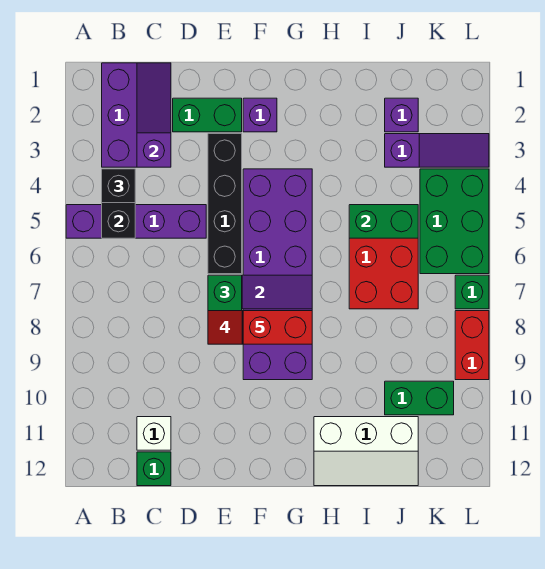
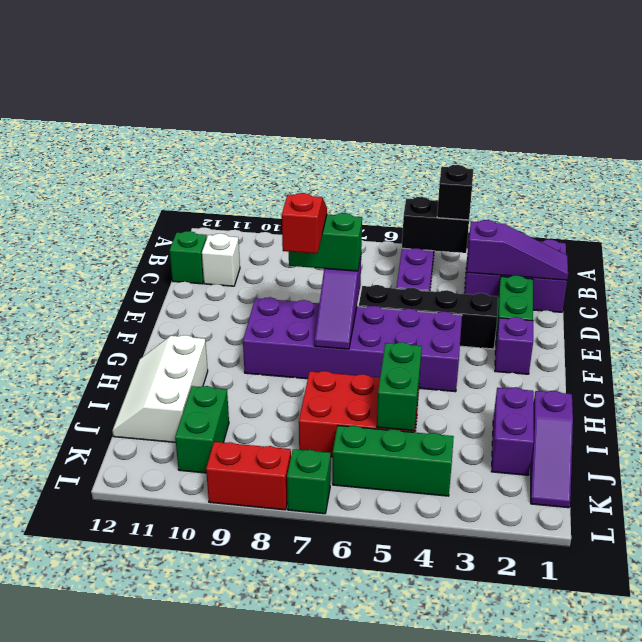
red brick F8:G8 level 5 -> none
purple brick J2 level 1 -> purple brick I2:J2 level 1
purple slope J3:L3 level 1 top J -> purple slope I1:K1 level 1 top I
green brick K4:L6 level 1 -> green brick K4:K6 level 1

